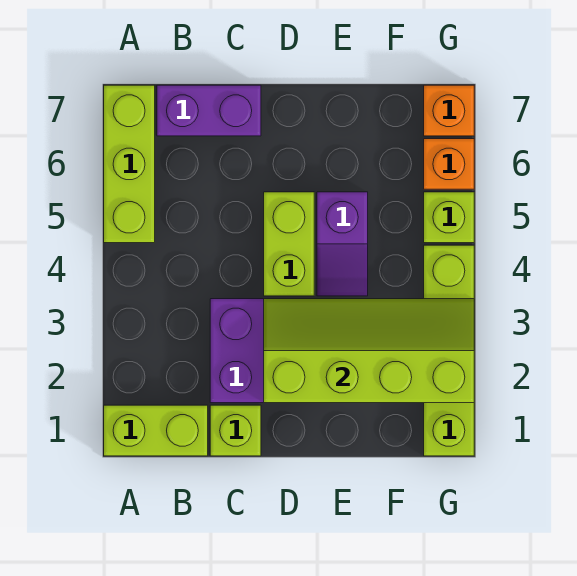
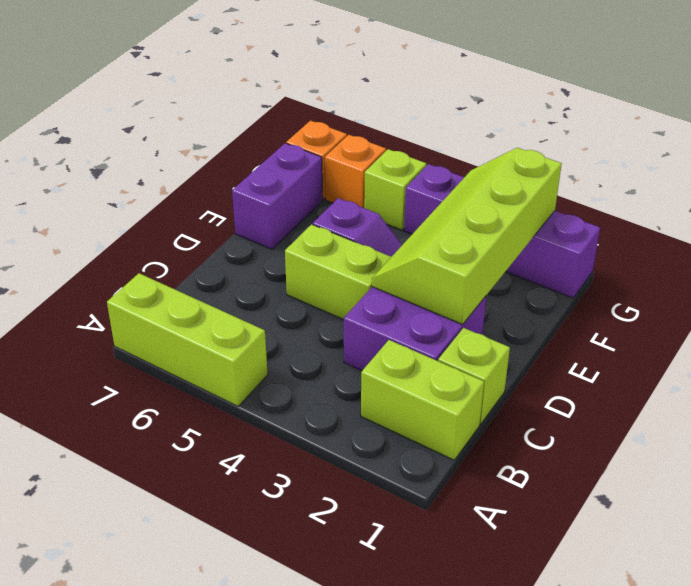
lime brick A1:B1 level 1 -> lime brick B1:B2 level 1
purple brick B7:C7 level 1 -> purple brick E7:F7 level 1
lime brick G1:G4 level 1 -> purple brick G1:G4 level 1

